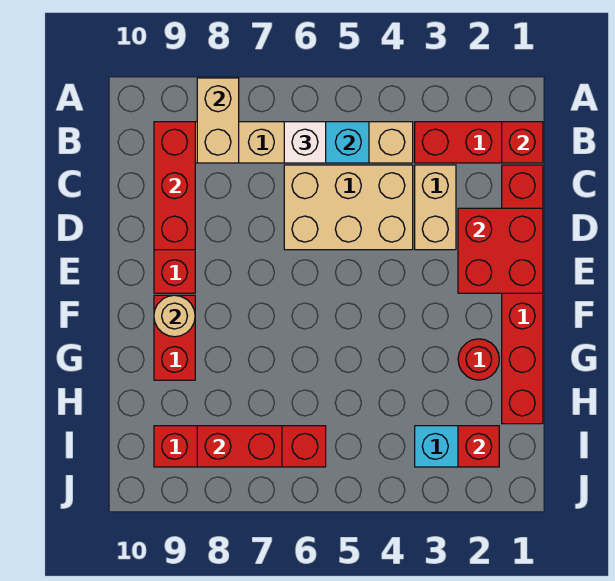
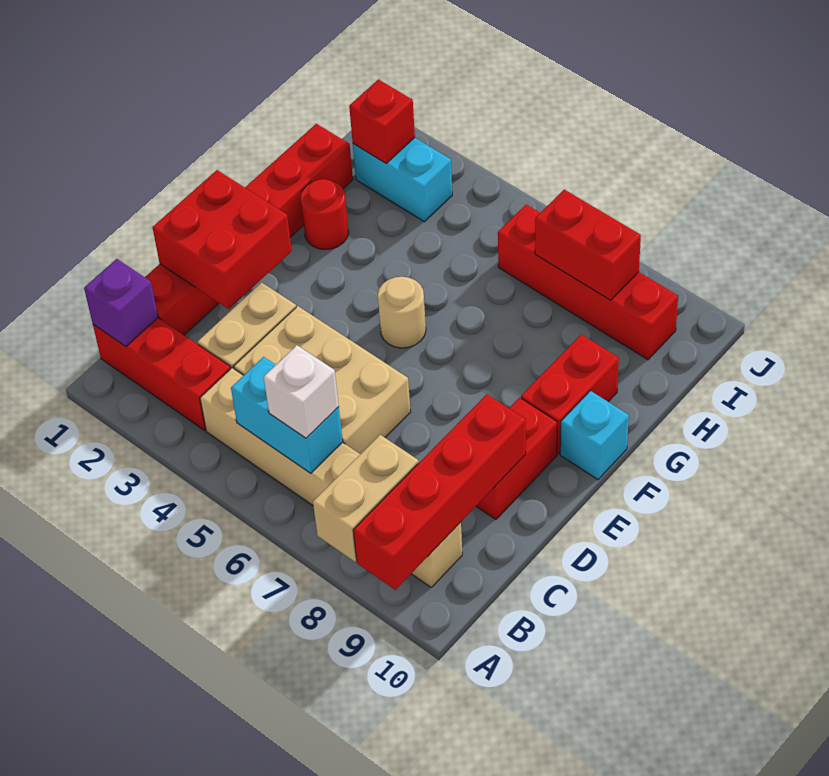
red brick B1 level 2 -> purple brick B1 level 2
red brick B9:D9 level 2 -> red brick A9:D9 level 2
tan round brick F9 level 2 -> tan round brick F5 level 1
none -> cyan brick F10 level 1

